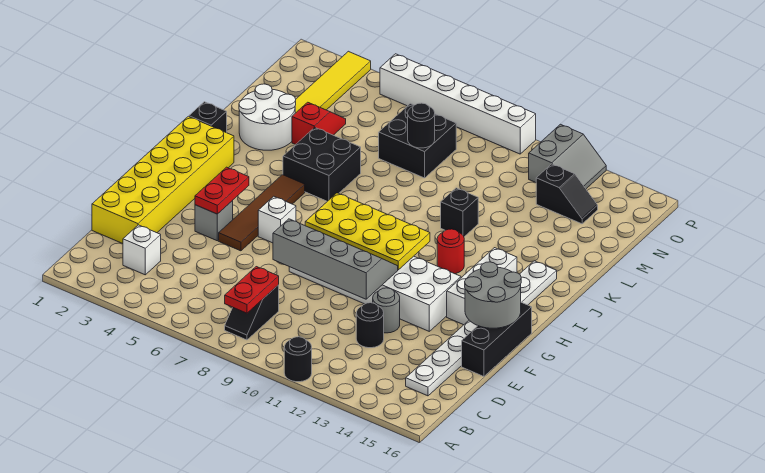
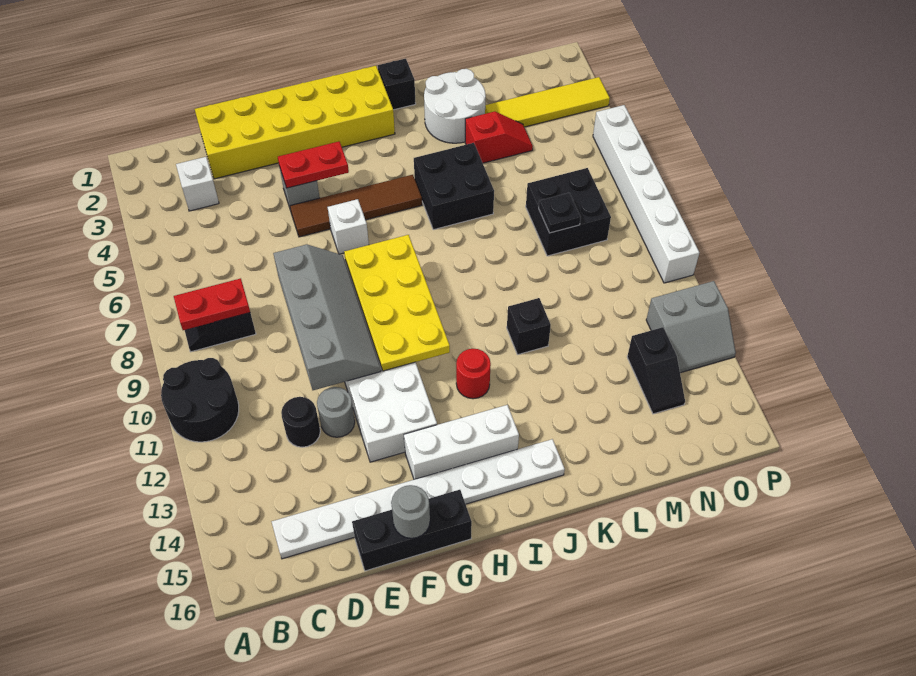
black round brick A11 level 1 -> black round brick A10:B11 level 1
grey round brick F15:G16 level 2 -> grey round brick F16 level 2
black round brick M8 level 2 -> black plate M8 level 2

